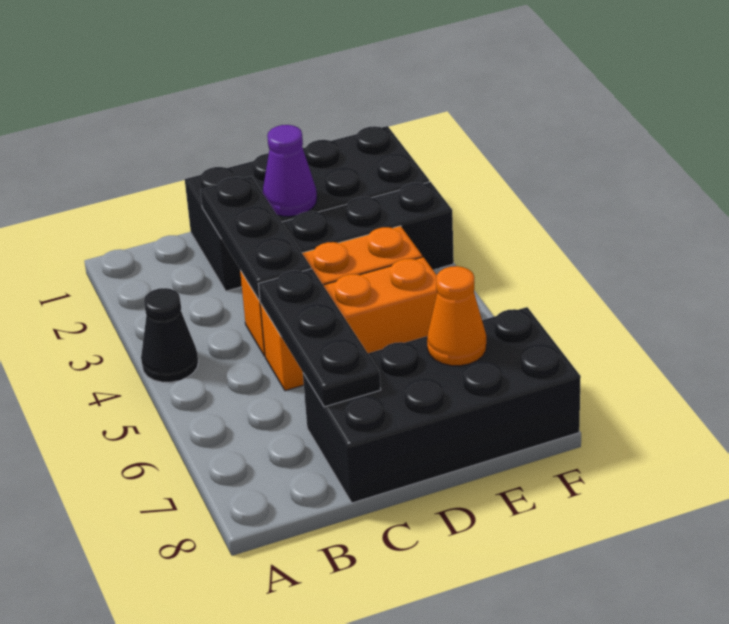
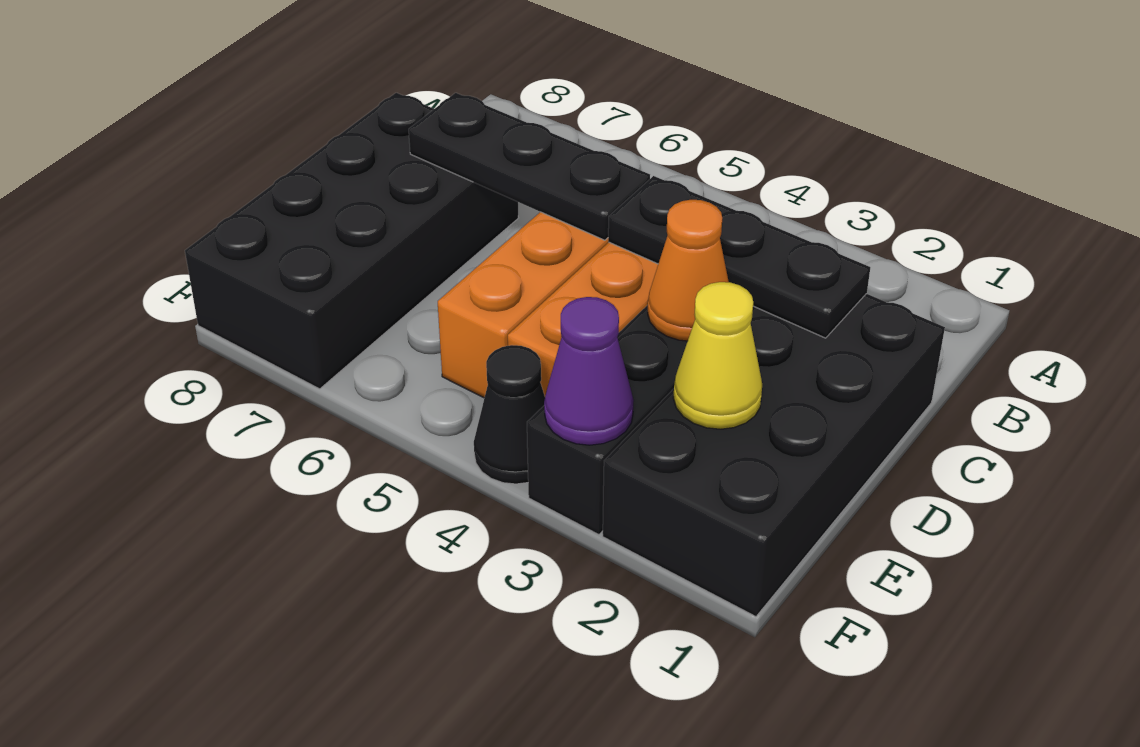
black cone A4 level 1 -> black cone F4 level 1
purple cone D2 level 2 -> purple cone F3 level 2
none -> yellow cone E2 level 2
orange cone E7 level 2 -> orange cone D3 level 2

